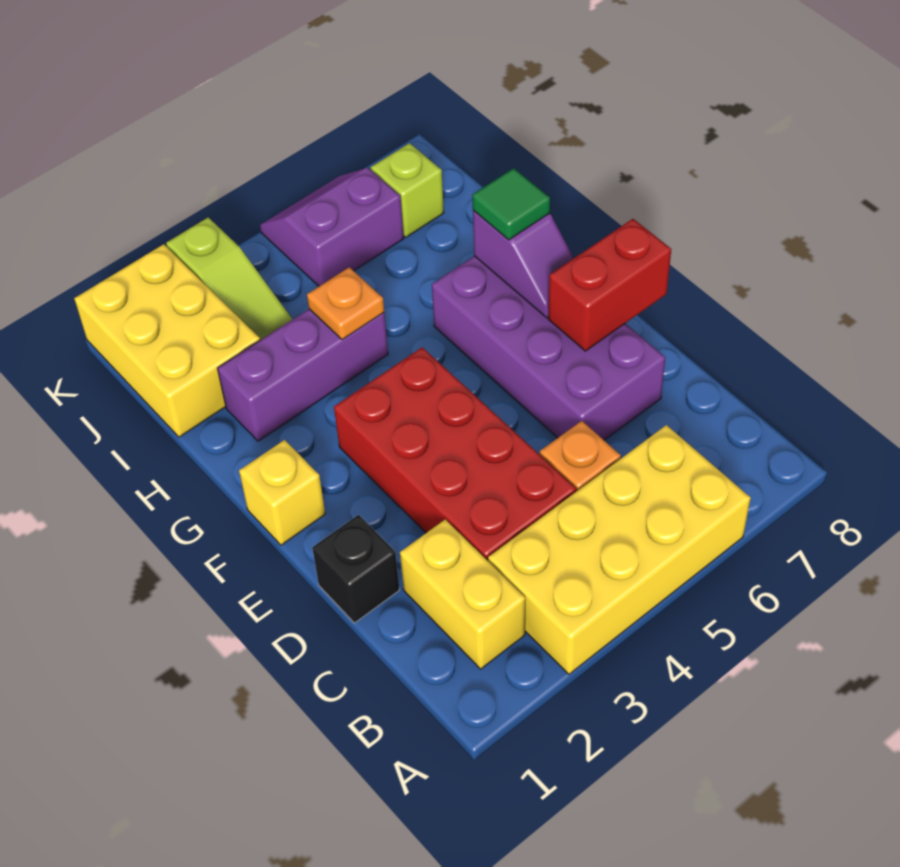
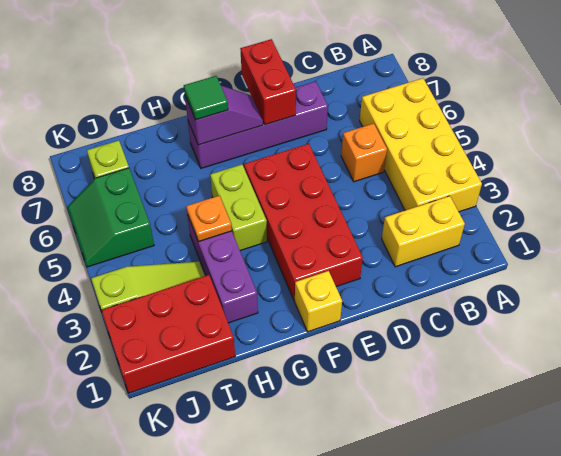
red brick C3:F4 level 1 -> red brick E2:F5 level 1
black brick D1 level 1 -> none
purple brick D6:G7 level 1 -> purple brick D7:G7 level 1
none -> lime brick G4:G5 level 1
yellow brick I1:K2 level 1 -> red brick I1:K2 level 1
purple slope J5:K6 level 1 top J -> green slope J5:K6 level 1 top J

